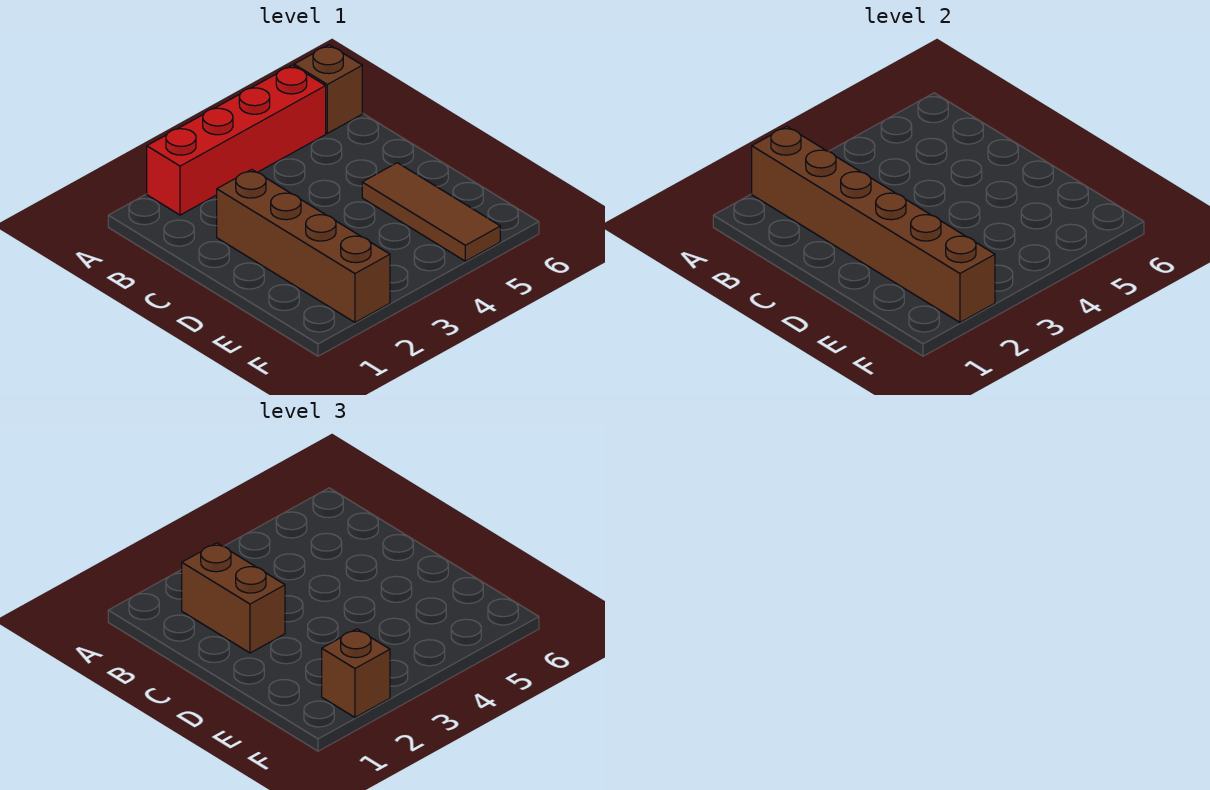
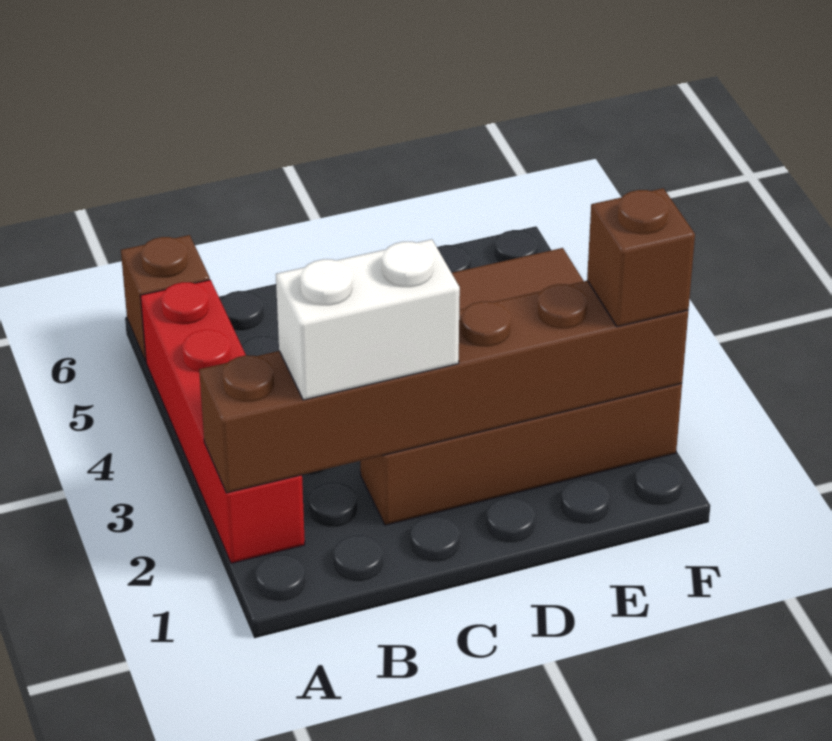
brown brick B2:C2 level 3 -> white brick B2:C2 level 3

